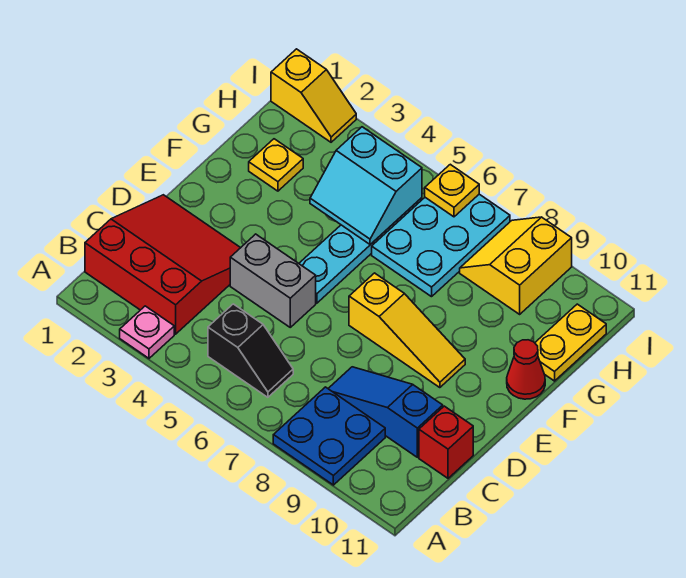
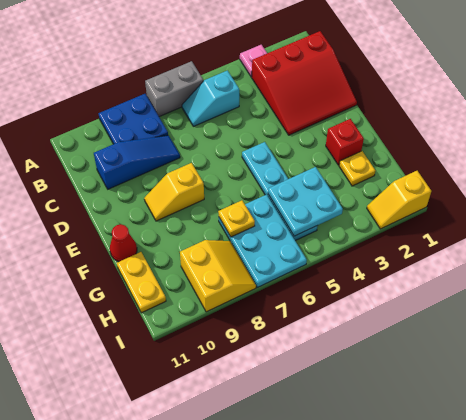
black slope B5:B6 level 1 top 5 -> cyan slope B5:B6 level 1 top 5
red brick C11 level 1 -> red brick F2 level 1
grey brick D4:D5 level 1 -> grey brick A6:A7 level 1
yellow slope E7:E9 level 1 top 7 -> yellow slope E8:E9 level 1 top 8
cyan slope G4:H5 level 2 top H -> cyan plate G4:H5 level 2
yellow plate I6 level 2 -> yellow plate G7 level 2

